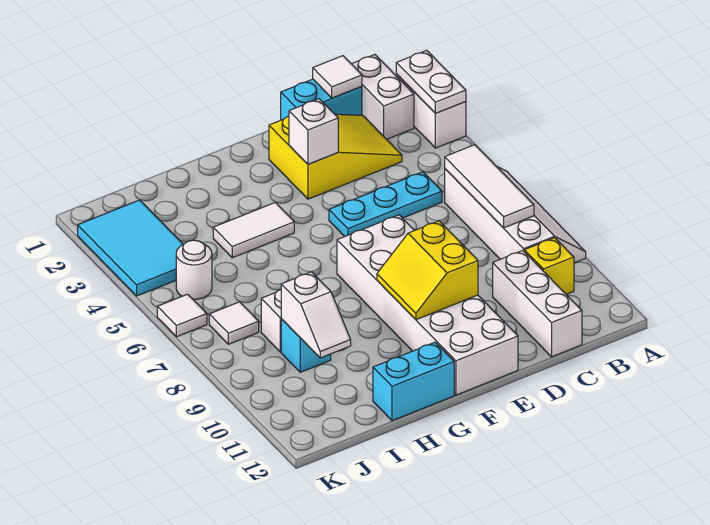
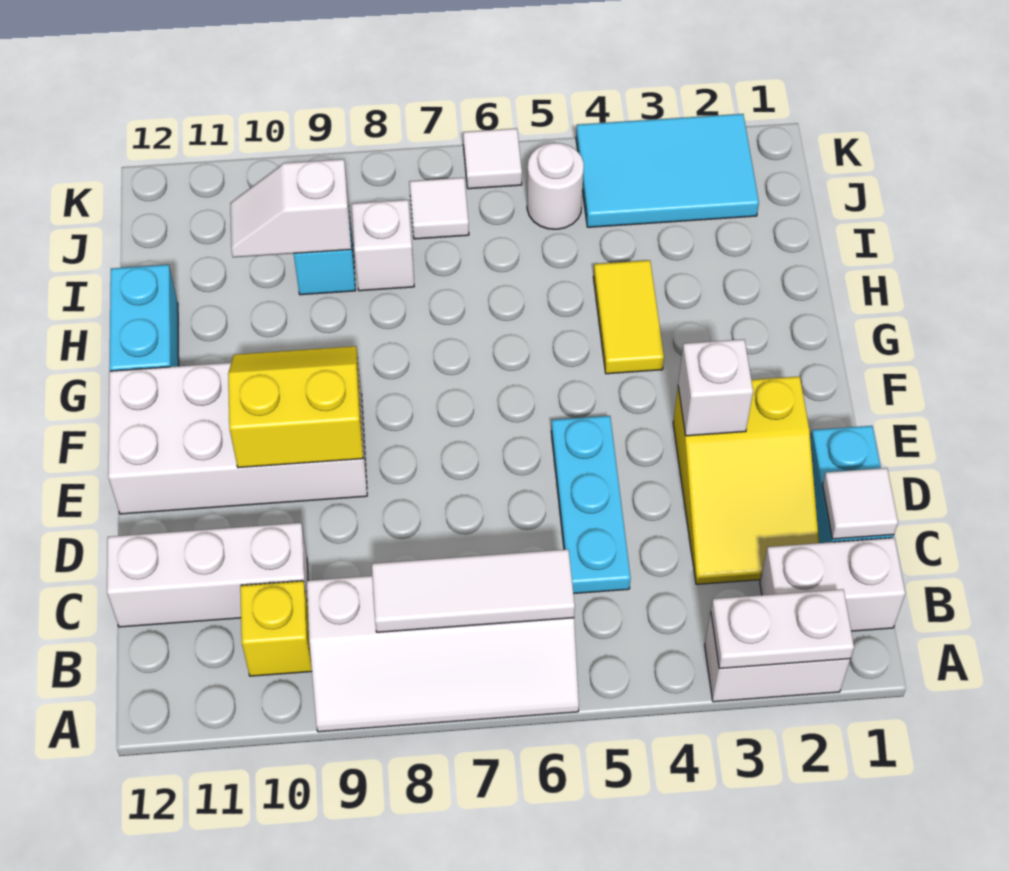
white brick E7:F12 level 1 -> white brick E9:F12 level 1
white tile G4:H4 level 1 -> yellow tile G4:H4 level 1

